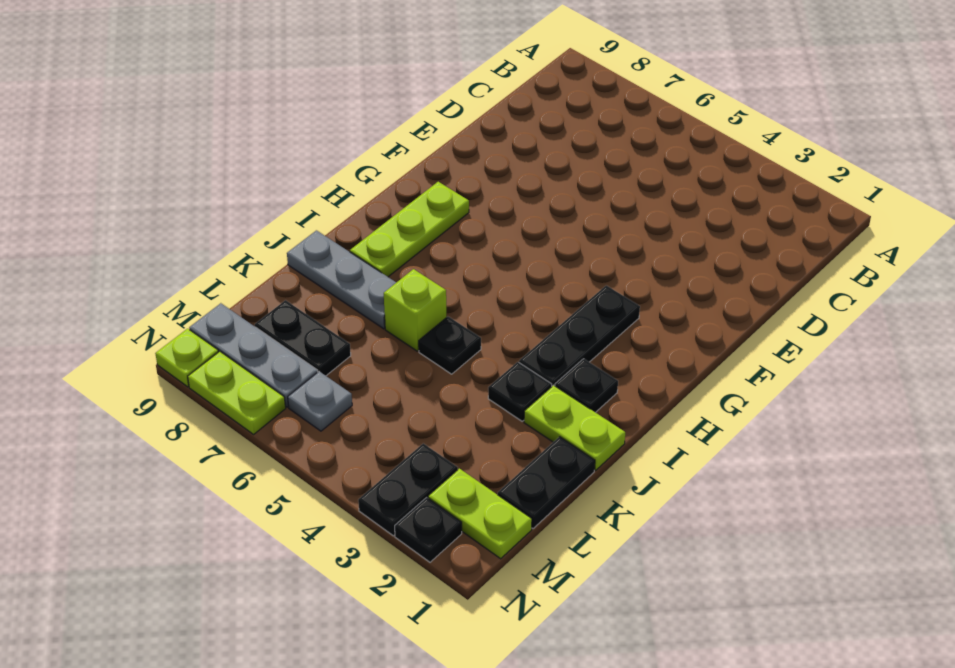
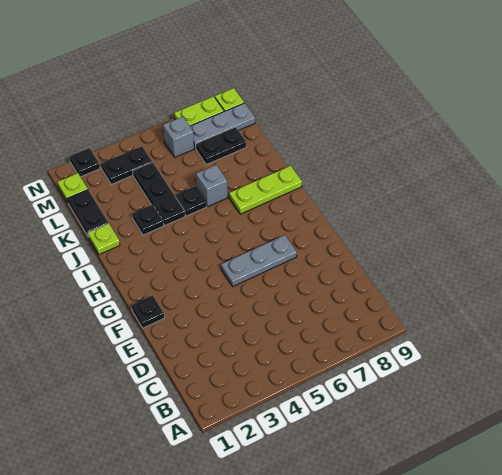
black plate G3:I3 level 1 -> black plate J4:L4 level 1
lime plate G8:I8 level 1 -> lime plate I7:I9 level 1
black plate I2 level 1 -> black plate F1 level 1
lime plate J1:J2 level 1 -> lime plate J1 level 1
lime brick J6 level 1 -> grey brick J6 level 1
grey plate J7:J9 level 1 -> grey plate F5:F7 level 1
lime plate M1:M2 level 1 -> lime plate M1 level 1
black plate M3:N3 level 1 -> black plate M3:M4 level 1
grey plate M6 level 1 -> grey brick M6 level 1

